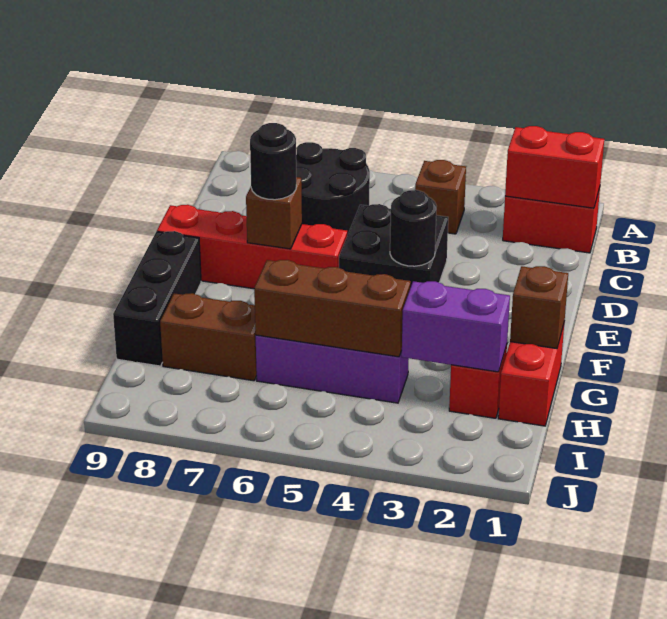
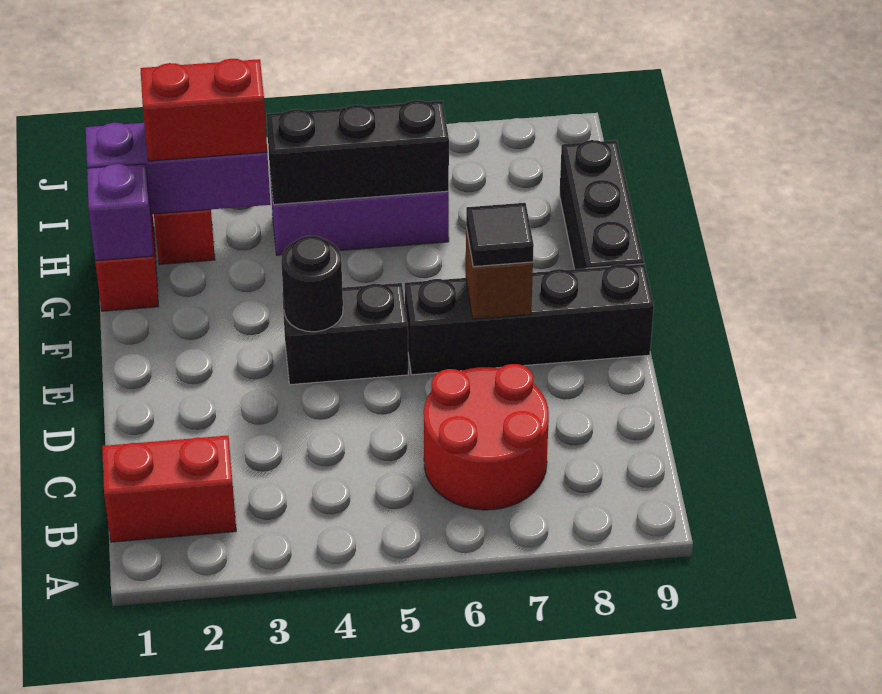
red brick B1:B2 level 2 -> red brick H2:H3 level 3
brown brick B4 level 1 -> none
black round brick B6:C7 level 1 -> red round brick B6:C7 level 1
black brick D4:E5 level 1 -> black brick E4:E5 level 1
red brick E6:E9 level 1 -> black brick E6:E9 level 1
black round brick E7 level 3 -> black tile E7 level 3
brown brick G1 level 2 -> purple brick G1 level 2
purple brick H2:H3 level 2 -> purple brick H1:H3 level 2
brown brick H4:H6 level 2 -> black brick H4:H6 level 2
brown brick H7:H8 level 1 -> none

